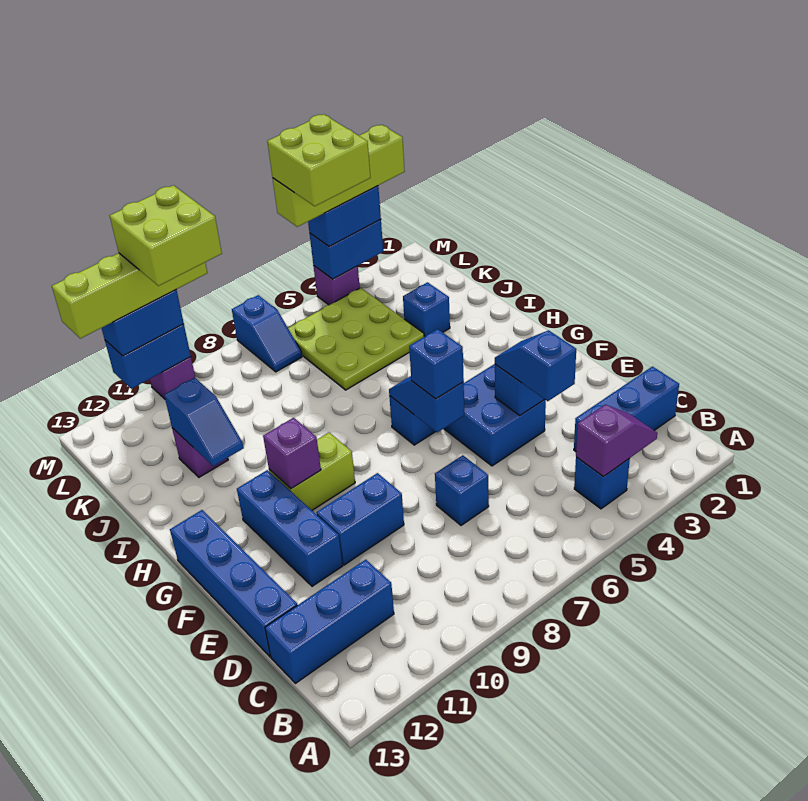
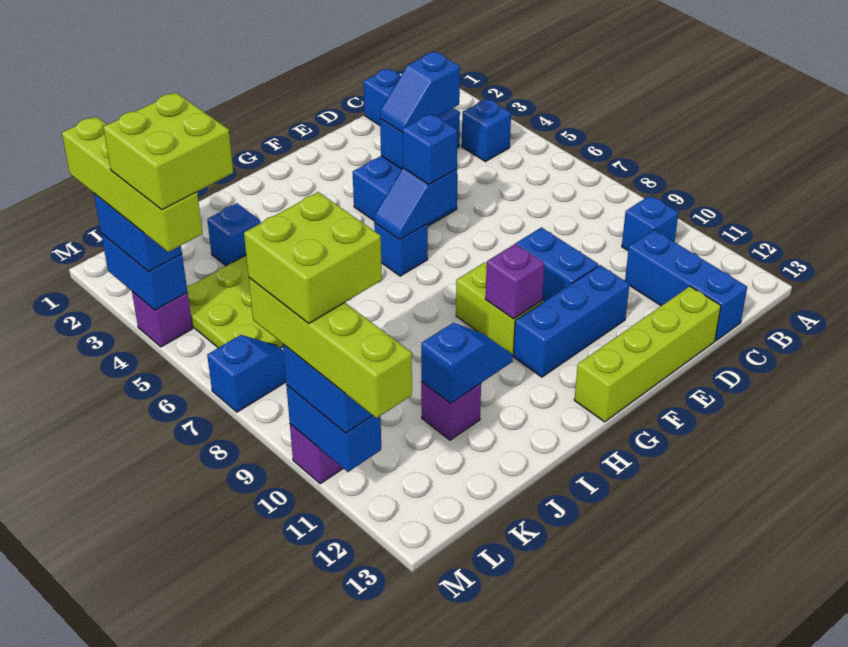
purple slope B3:B4 level 2 top 4 -> none
blue brick D7 level 1 -> blue brick B10 level 1
blue brick D13:G13 level 1 -> lime brick D13:G13 level 1

